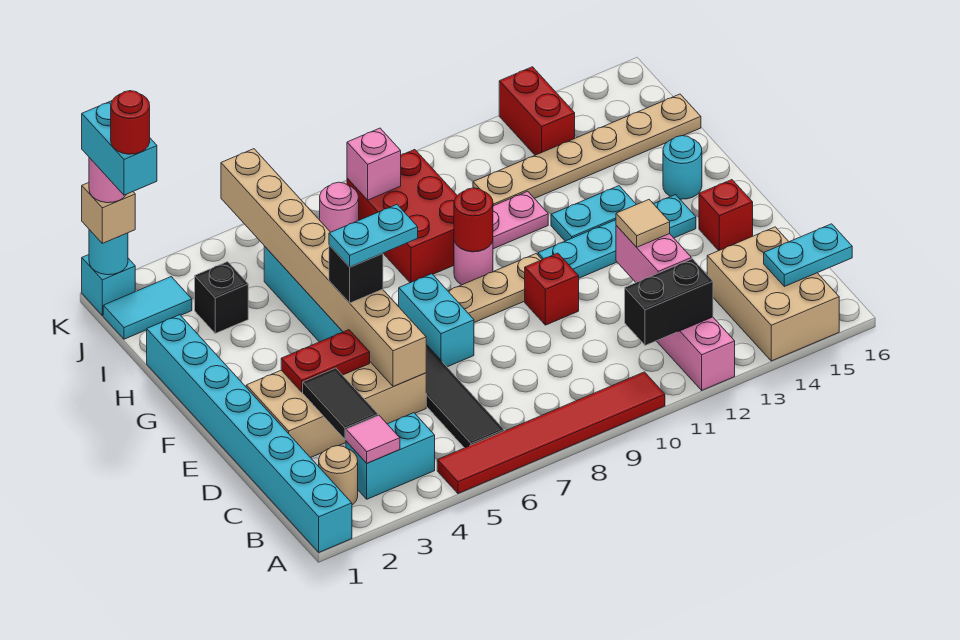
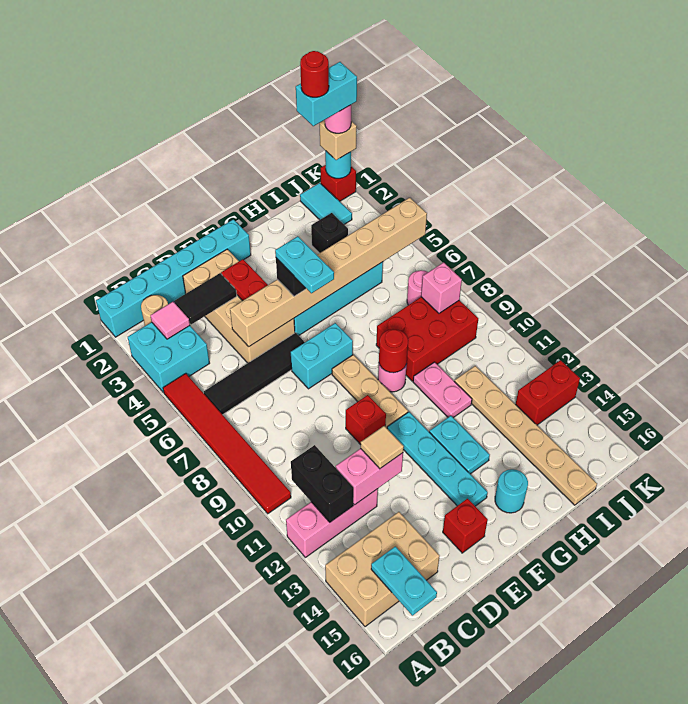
cyan brick A1:H1 level 1 -> cyan brick A1:F1 level 1
cyan brick B3:B4 level 1 -> cyan brick A3:B4 level 1
cyan brick K1 level 1 -> red brick K1 level 1

